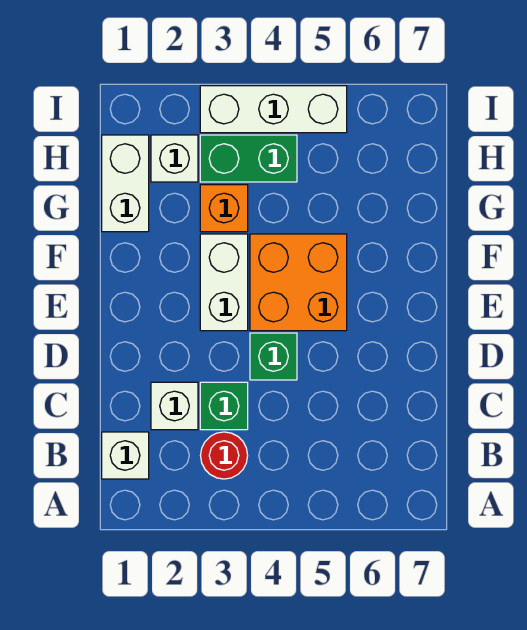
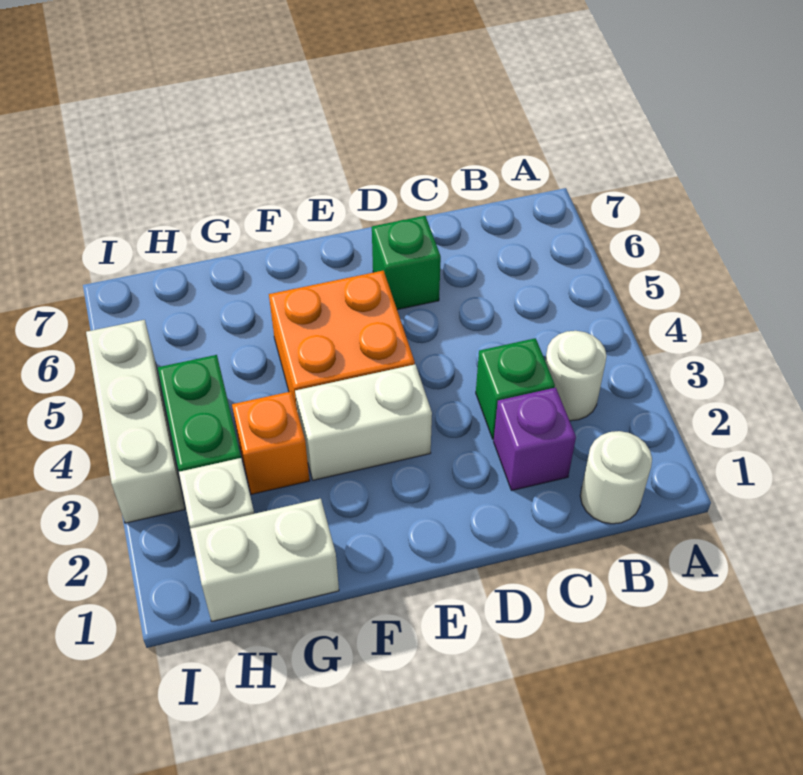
white brick B1 level 1 -> white round brick B1 level 1
red round brick B3 level 1 -> white round brick B3 level 1
white brick C2 level 1 -> purple brick C2 level 1
green brick D4 level 1 -> green brick D6 level 1

